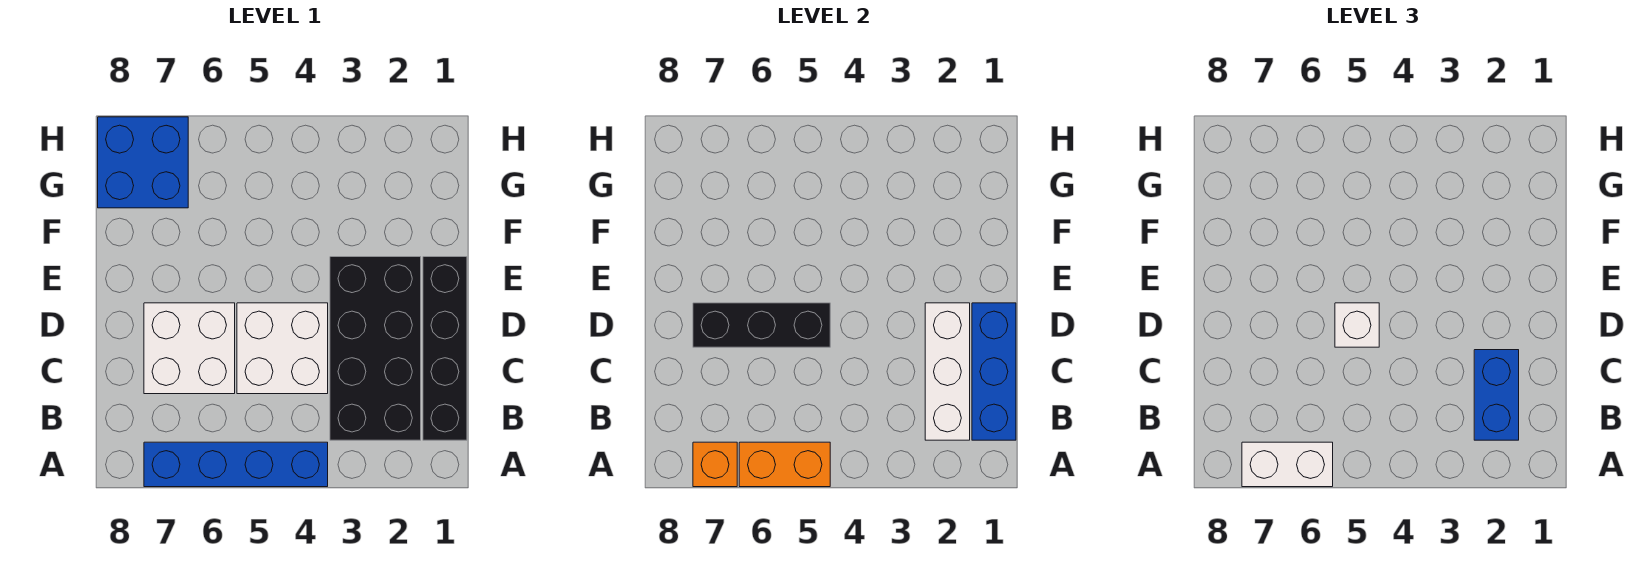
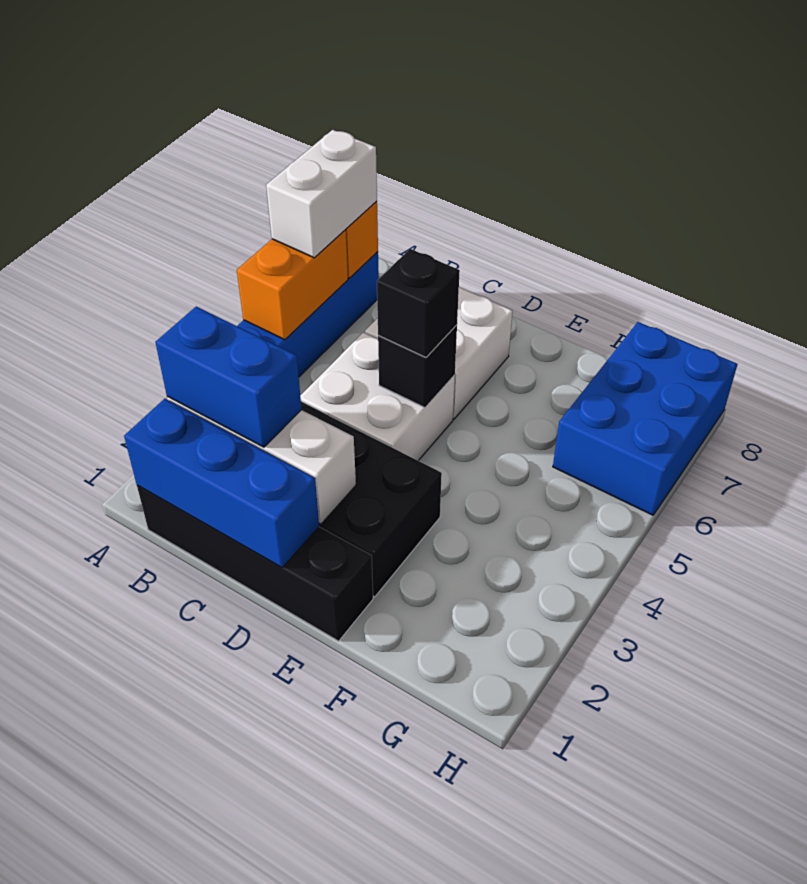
black brick D5:D7 level 2 -> black brick D5 level 2
white brick D5 level 3 -> black brick D5 level 3
blue brick G7:H8 level 1 -> blue brick G6:H8 level 1

